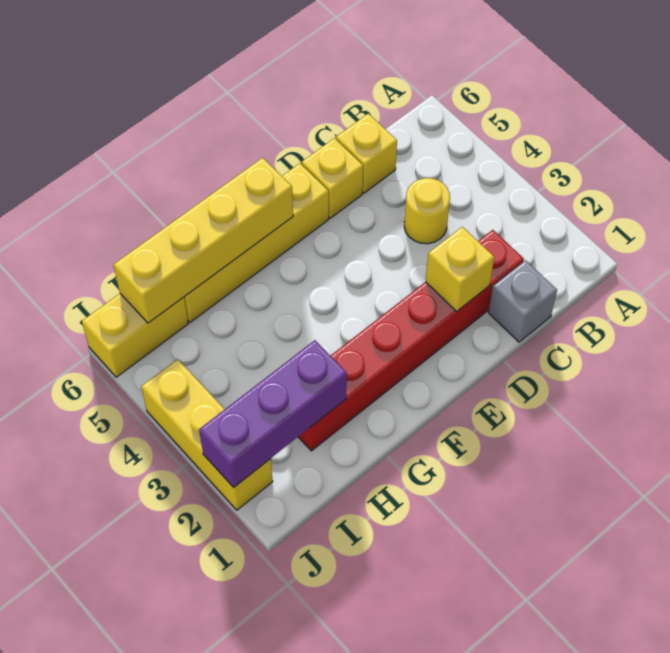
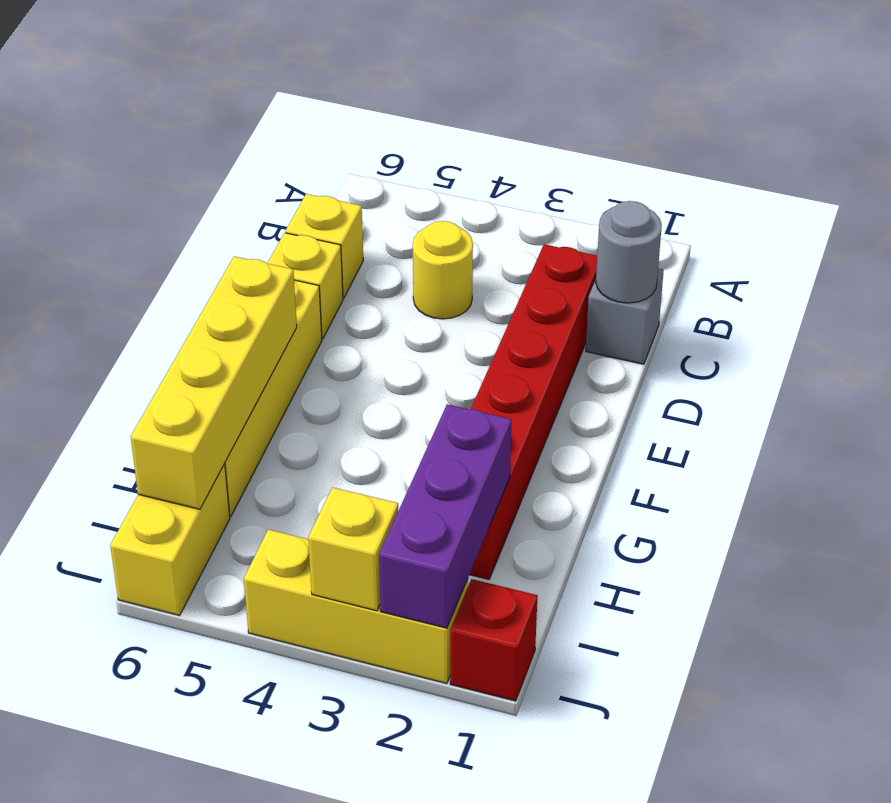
none -> grey round brick C1 level 2
yellow brick D2 level 2 -> yellow brick J3 level 2
none -> red brick J1 level 1

